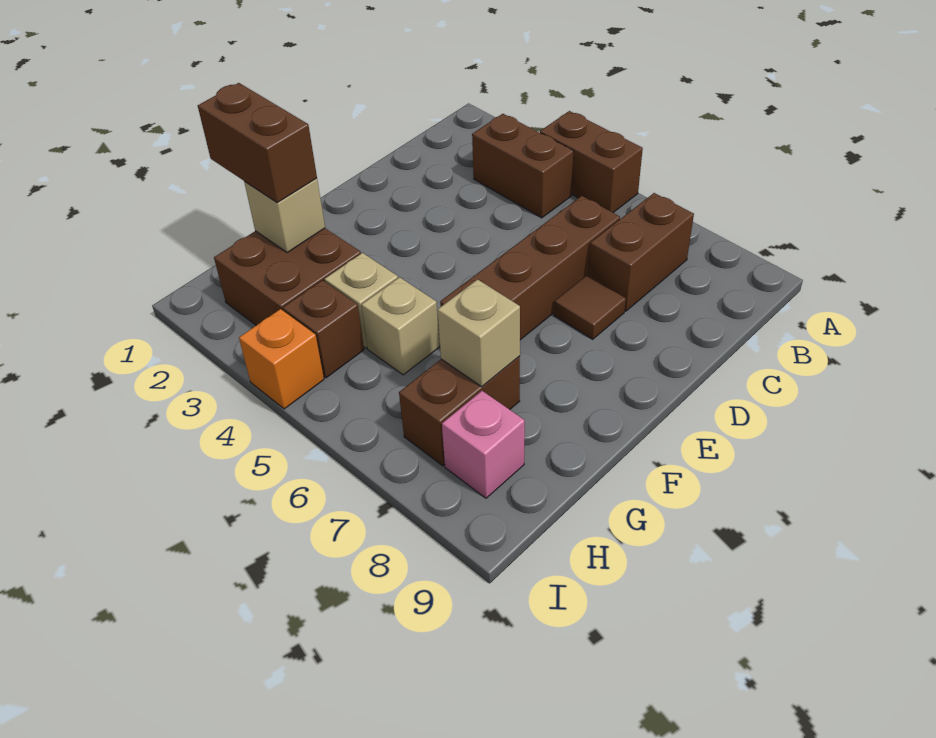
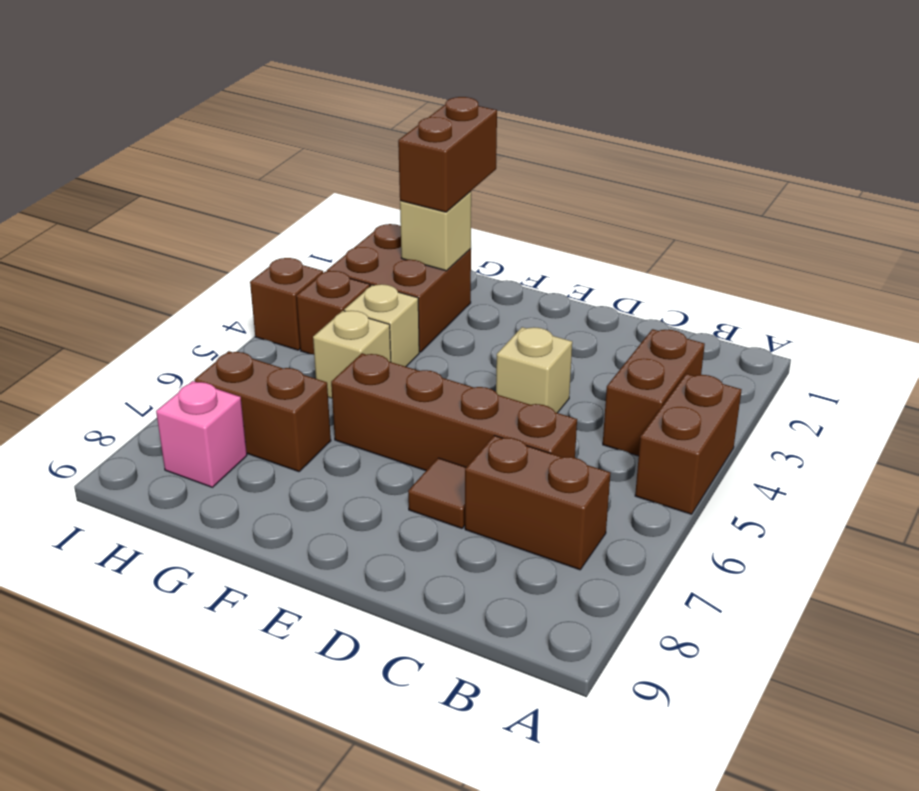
tan brick G7 level 2 -> tan brick D4 level 1
orange brick I4 level 1 -> brown brick I4 level 1

